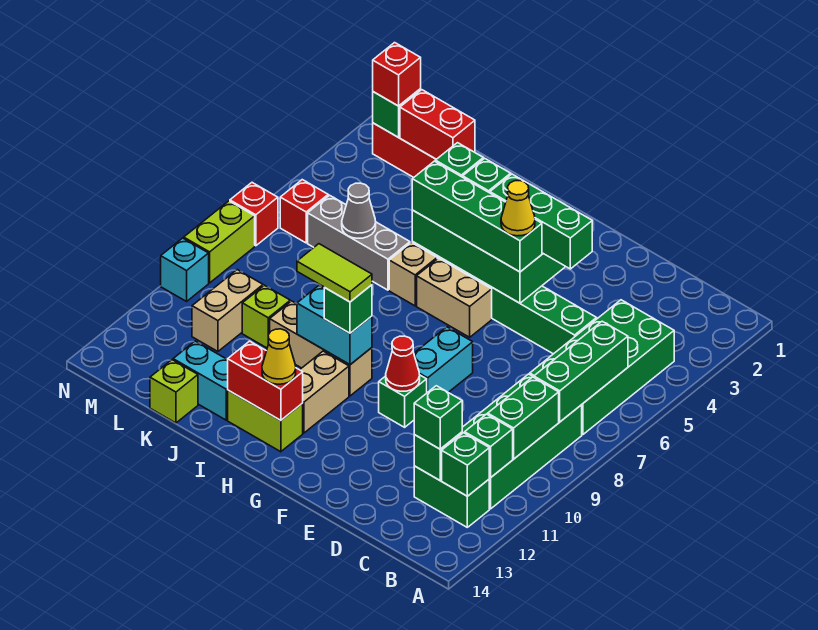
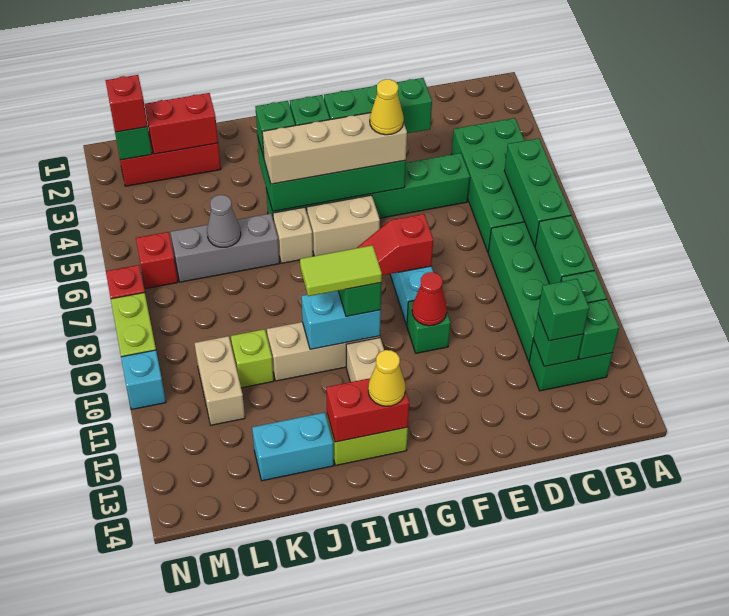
green brick F5:I5 level 3 -> tan brick F5:I5 level 3
none -> red slope F8:G8 level 2 top F
lime brick K14 level 1 -> none

